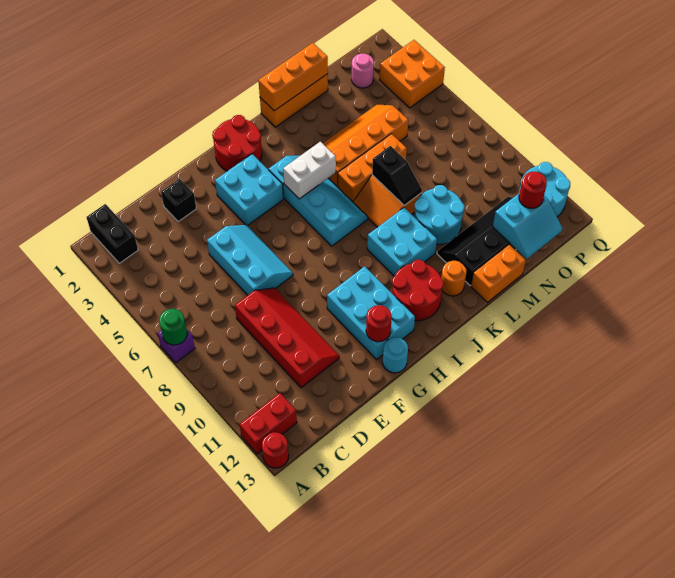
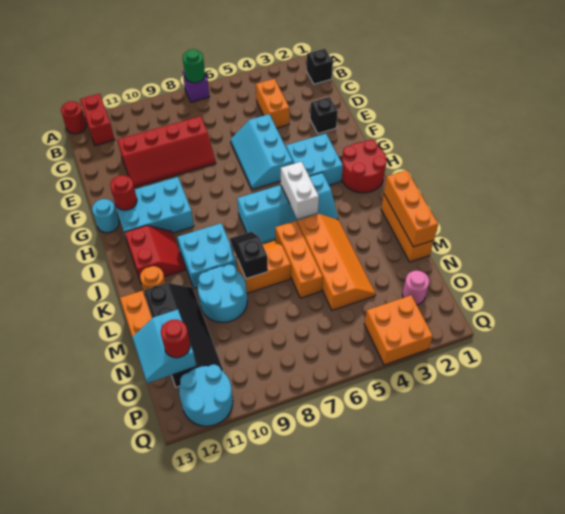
black brick B1:B2 level 1 -> black brick B1 level 1
none -> orange brick C4:D4 level 1
cyan slope E5:F7 level 1 top E -> cyan slope E5:G6 level 1 top 5
red round brick I11:J12 level 1 -> red slope I11:J12 level 1 top 12
black slope L7:L8 level 2 top 7 -> black slope K8:L8 level 2 top L

